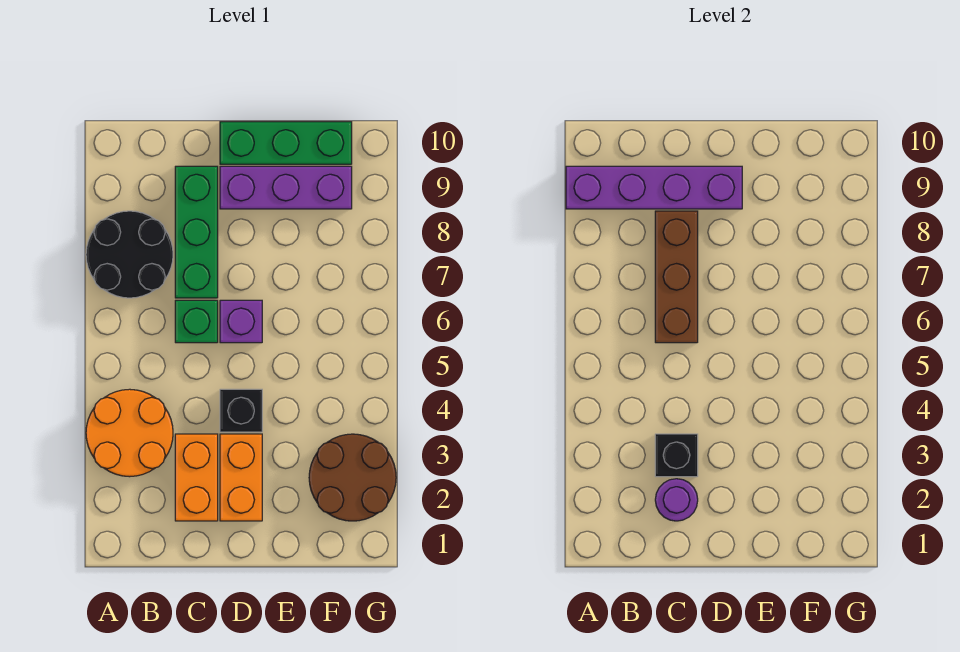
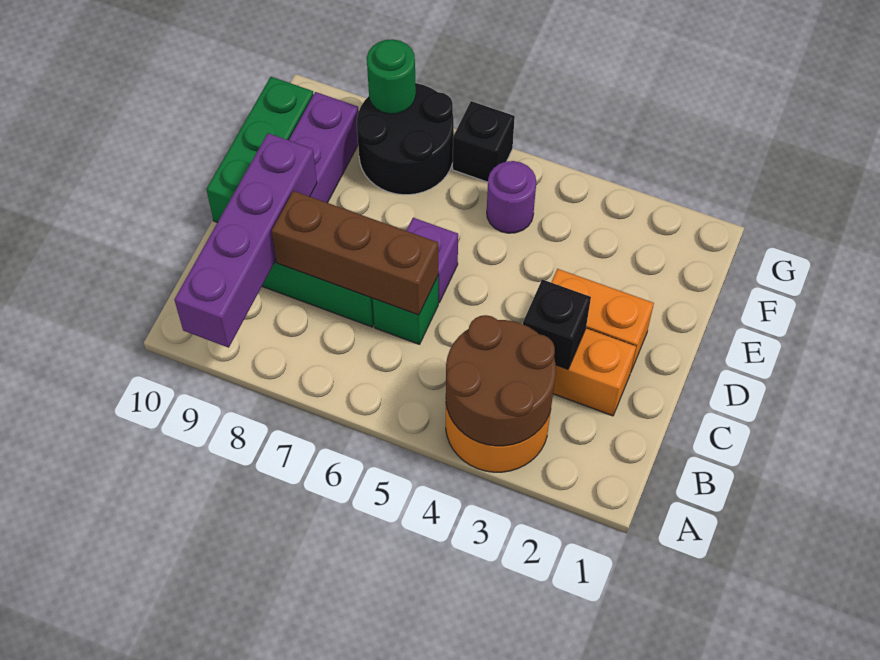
black round brick A7:B8 level 1 -> black round brick F7:G8 level 1
purple round brick C2 level 2 -> purple round brick F5 level 1
black brick D4 level 1 -> black brick G6 level 1
brown round brick F2:G3 level 1 -> brown round brick A3:B4 level 2
none -> green round brick G8 level 2

